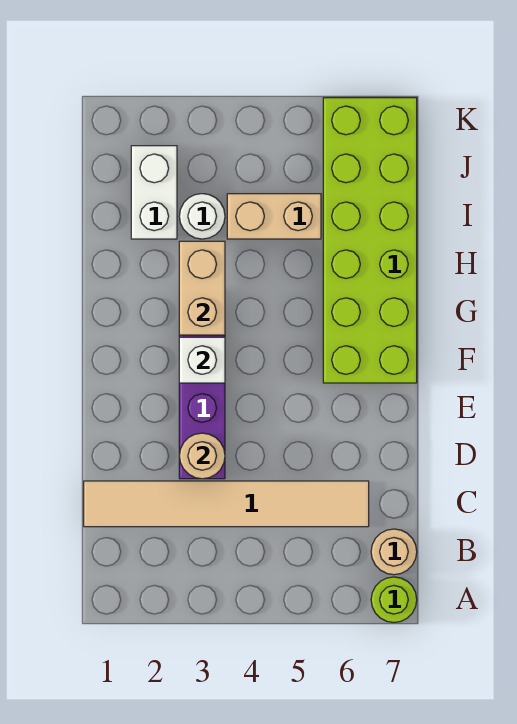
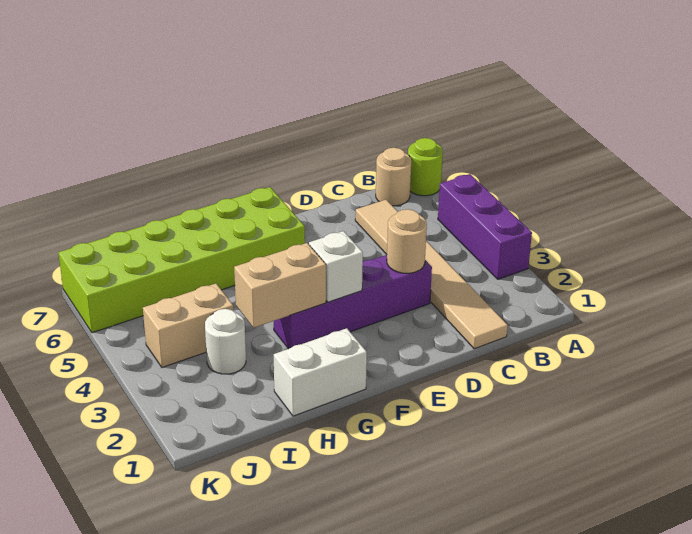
none -> purple brick A3:A5 level 1
white brick I2:J2 level 1 -> white brick G1:H1 level 1
tan brick I4:I5 level 1 -> tan brick I4:J4 level 1

